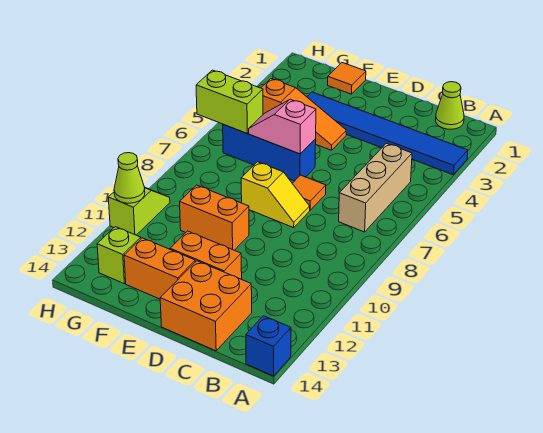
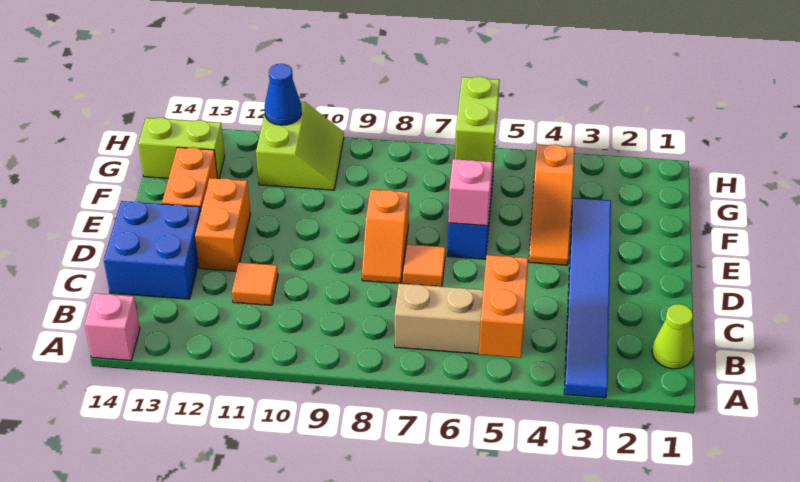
blue brick A14 level 1 -> pink brick A14 level 1
orange brick C13:D14 level 1 -> blue brick C13:D14 level 1
yellow slope D8:E8 level 1 top E -> orange slope D8:E8 level 1 top E
orange brick E10:F10 level 1 -> orange brick A5:B5 level 2
orange tile F1 level 1 -> orange tile C11 level 1
lime brick G13 level 1 -> lime brick G13:G14 level 1
lime slope H10:H11 level 1 top 11 -> lime slope G10:H11 level 1 top 11
lime cone H11 level 2 -> blue cone H11 level 2

